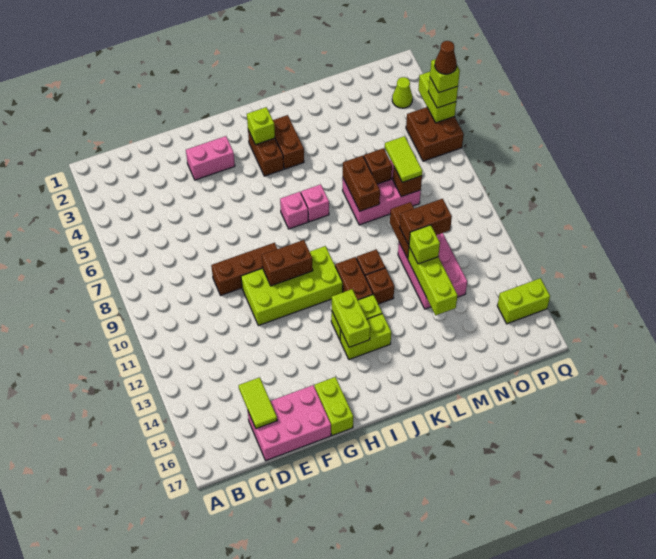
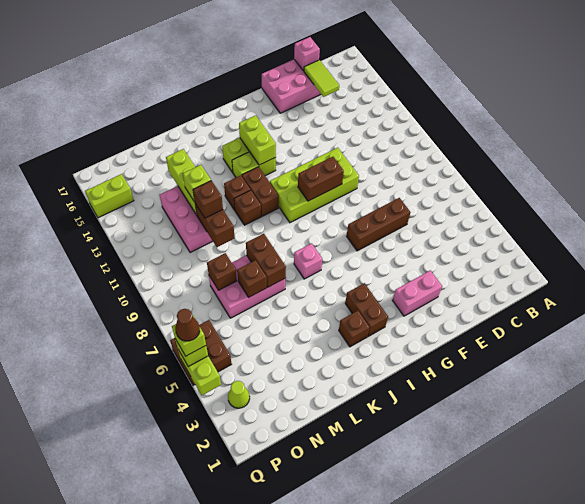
brown brick E9:G9 level 1 -> brown brick E7:G7 level 1
lime brick G16:G17 level 1 -> none
lime brick I3 level 2 -> none
pink brick I7 level 1 -> pink brick D17 level 2
brown brick J3:J4 level 1 -> brown brick J3 level 1
brown brick M11:N11 level 3 -> brown brick M11 level 3
lime tile N7:N8 level 3 -> none

